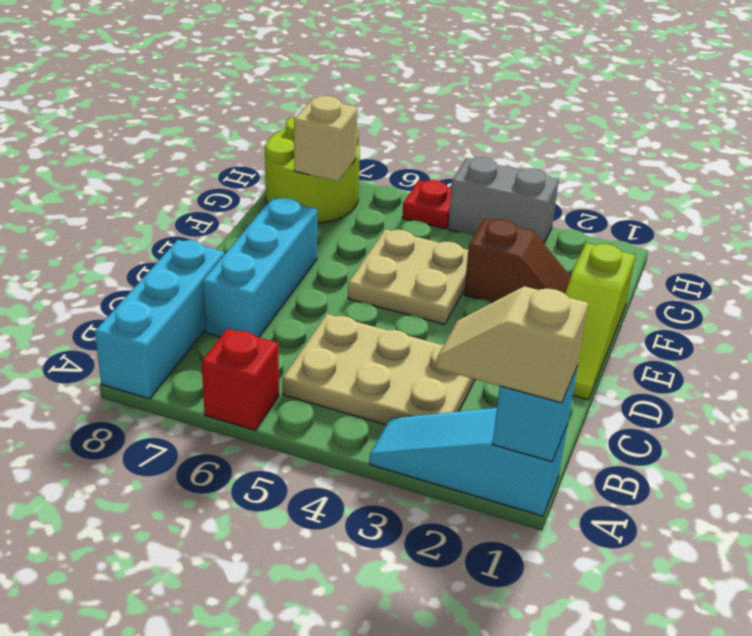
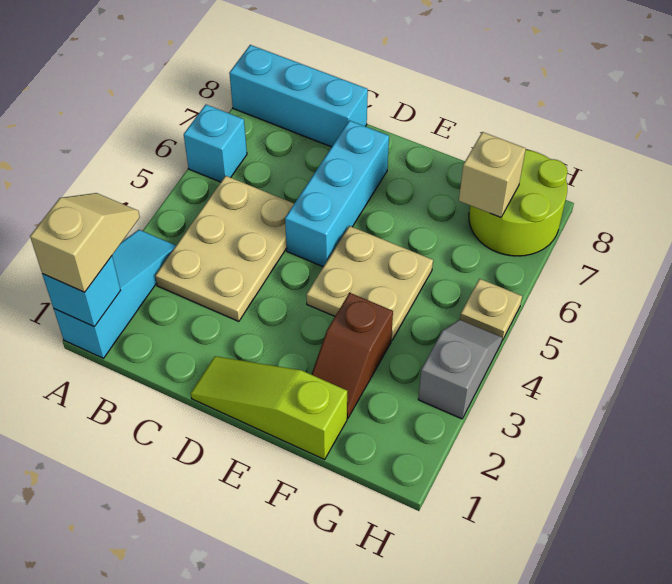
red brick A6 level 1 -> cyan brick A6 level 1
cyan brick C7:E7 level 1 -> cyan brick D5:D7 level 1
grey brick H3:H4 level 1 -> grey slope H3:H4 level 1 top 3
red plate H5 level 1 -> tan plate H5 level 1

